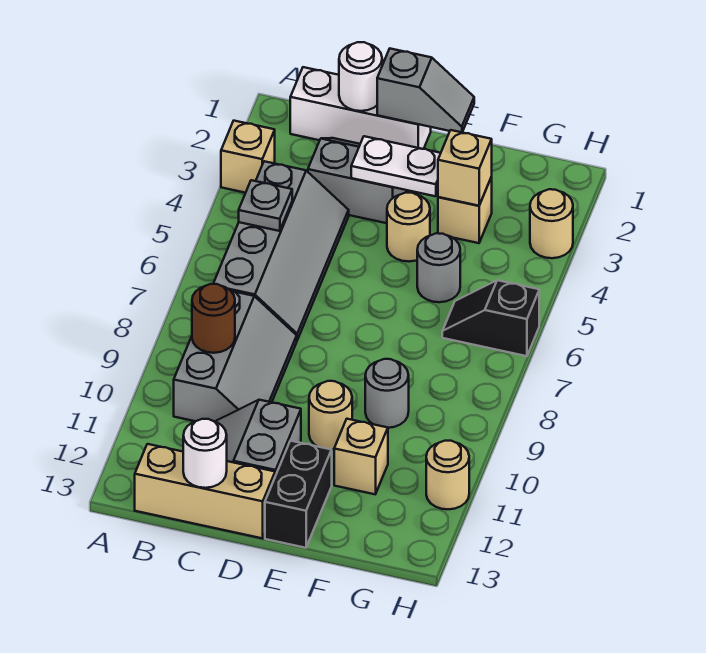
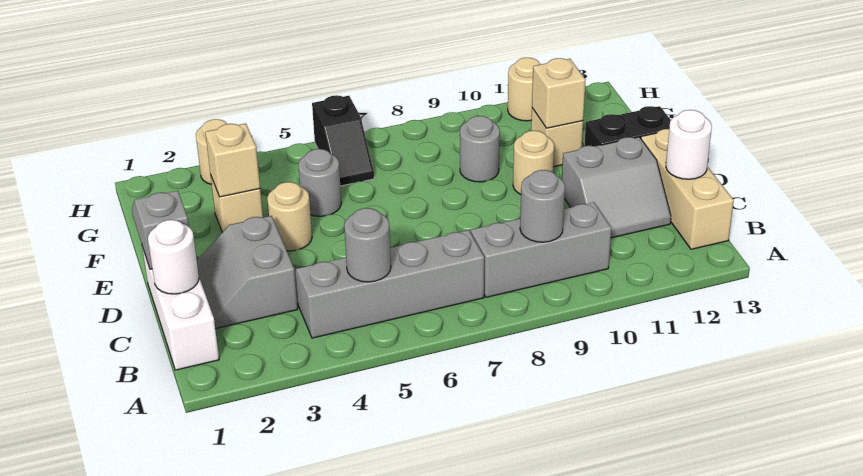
tan brick A3 level 1 -> tan brick F11 level 2
grey plate B5 level 2 -> grey round brick B5 level 2
brown round brick B9 level 2 -> grey round brick B9 level 2
white plate D3:E3 level 2 -> none

